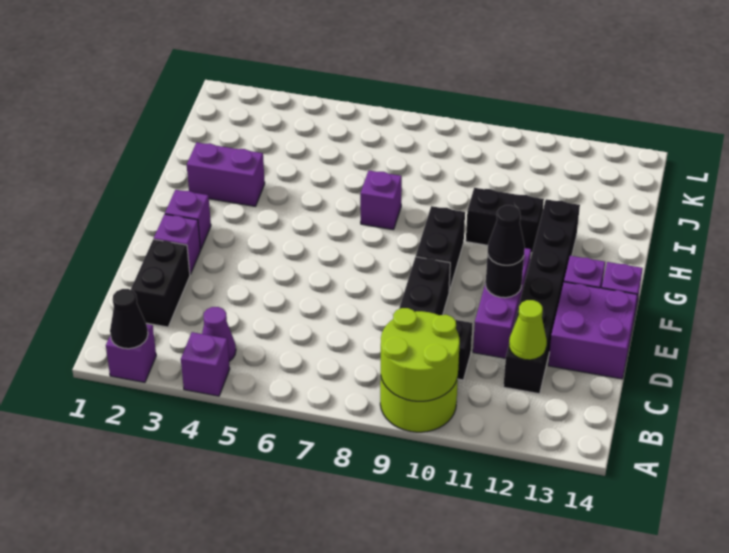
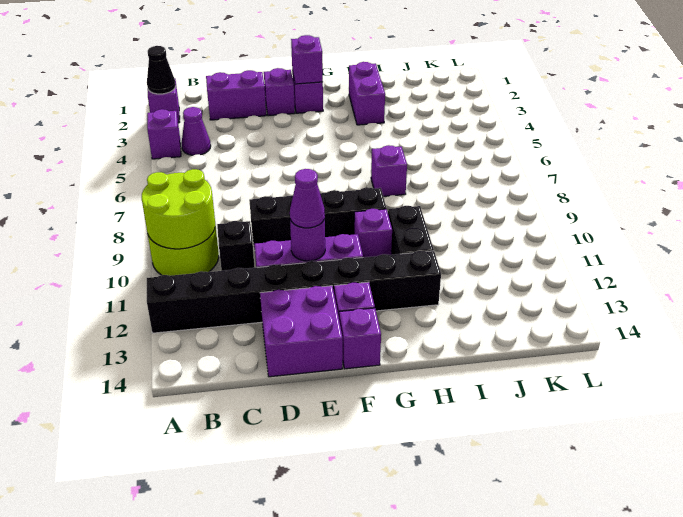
black brick C2:D2 level 1 -> purple brick C2:D2 level 1
black brick C12:H12 level 1 -> black brick A12:H12 level 1
lime cone C12 level 2 -> none
black round brick E11 level 2 -> purple round brick E11 level 2
black cone E11 level 3 -> purple cone E11 level 3
none -> purple brick F2 level 2
none -> purple brick G10 level 1

